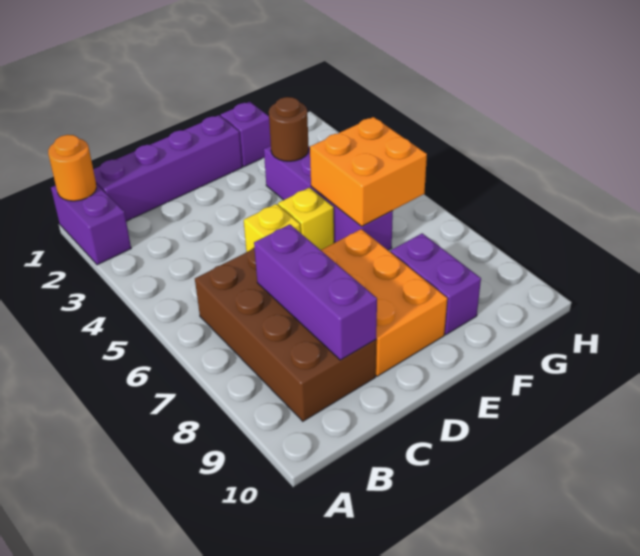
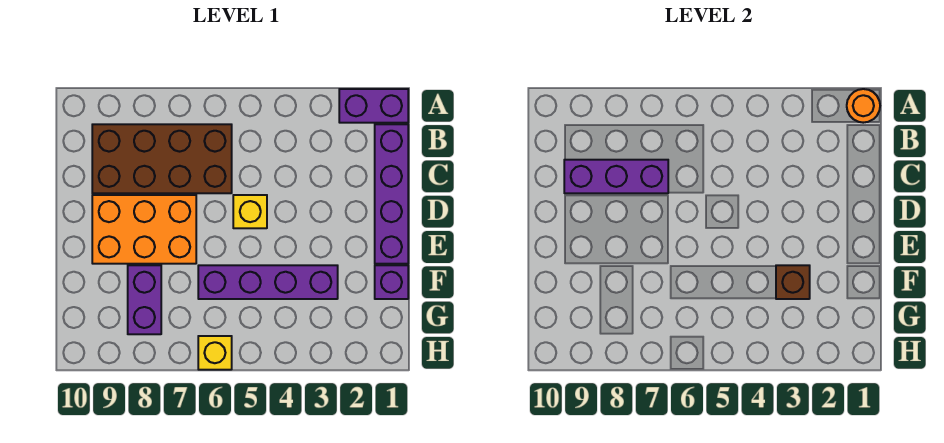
yellow brick E5 level 1 -> yellow brick H6 level 1
brown round brick F3 level 2 -> brown brick F3 level 2
orange brick F5:G6 level 2 -> none
purple brick F8:F9 level 1 -> purple brick F8:G8 level 1

